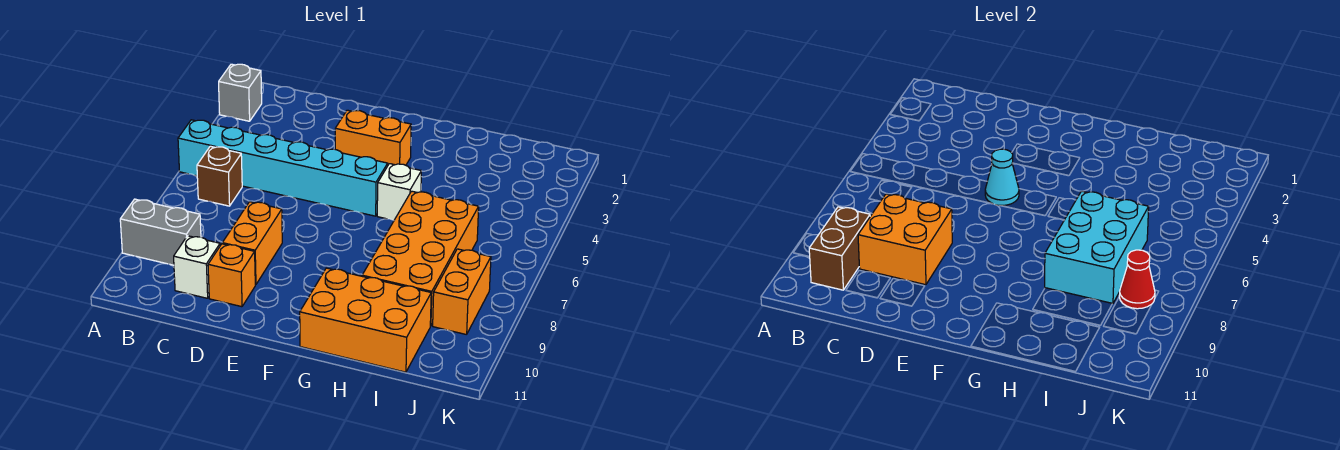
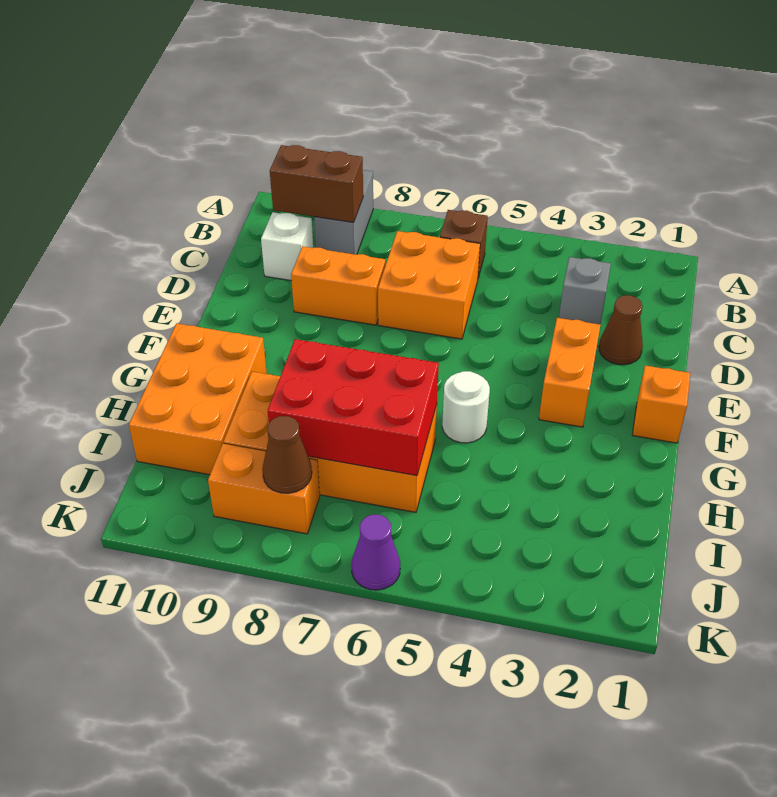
grey brick A2 level 1 -> grey brick C3 level 1
cyan brick A5:F5 level 1 -> none
orange brick C8:D9 level 2 -> orange brick C6:D7 level 1
none -> brown cone D2 level 1
orange brick D10 level 1 -> orange brick F1 level 1
cyan cone E5 level 2 -> none
white brick G5 level 1 -> white round brick G5 level 1
cyan brick H6:I8 level 2 -> red brick H6:I8 level 2
red cone J8 level 2 -> brown cone J8 level 2
none -> purple cone K6 level 1

